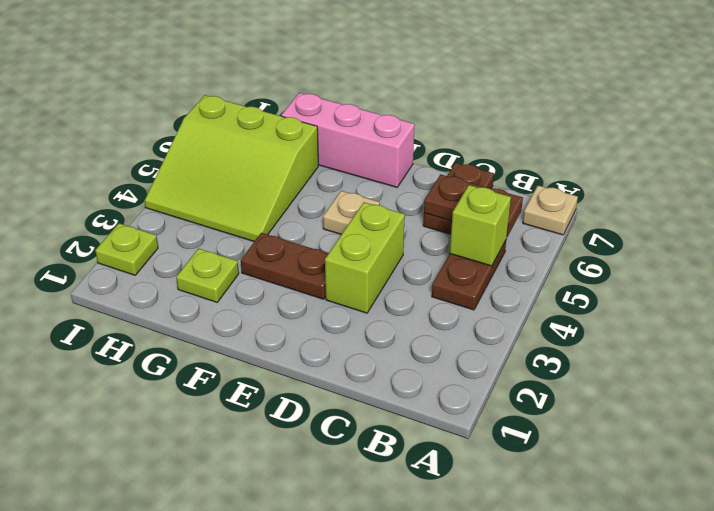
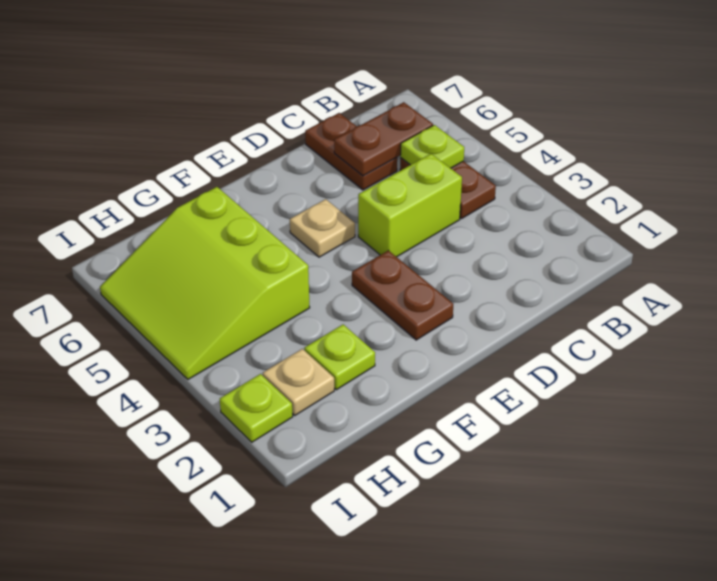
tan plate A7 level 1 -> tan plate H2 level 1
lime brick B5 level 2 -> lime plate B5 level 2
lime brick D3:D4 level 1 -> lime brick C4:D4 level 1
brown plate E3:F3 level 1 -> brown plate E2:E3 level 1
pink brick E7:G7 level 1 -> none
lime slope G4:I6 level 1 top 6 -> lime slope G4:I6 level 1 top G

